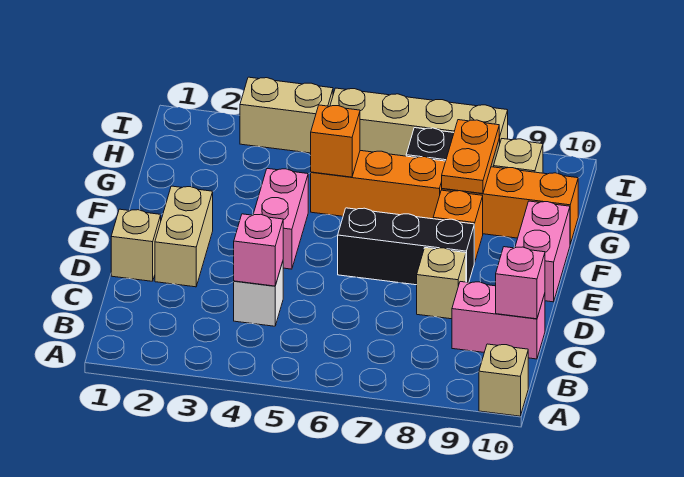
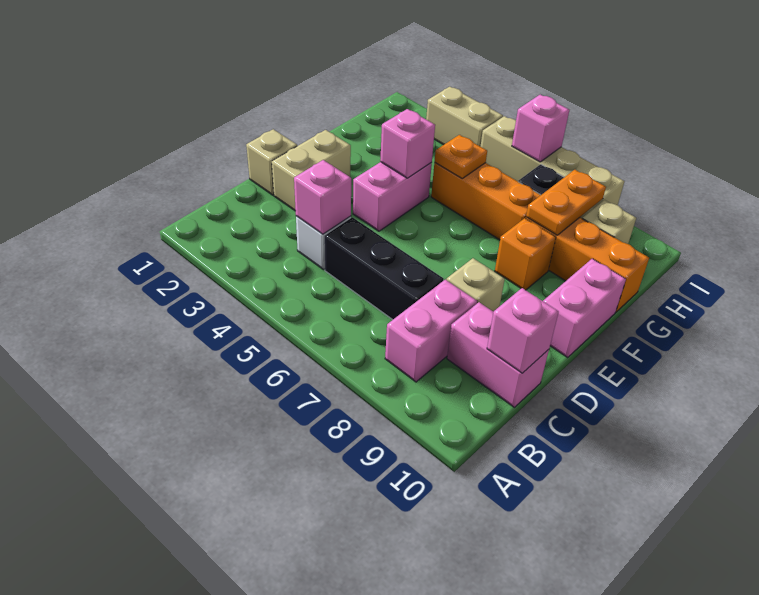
tan brick A10 level 1 -> none
none -> pink brick B8:C8 level 1
black brick E6:E8 level 1 -> black brick C5:C7 level 1
none -> pink brick F4 level 2
orange brick G5 level 2 -> orange plate G5 level 2
none -> pink brick I6 level 2

